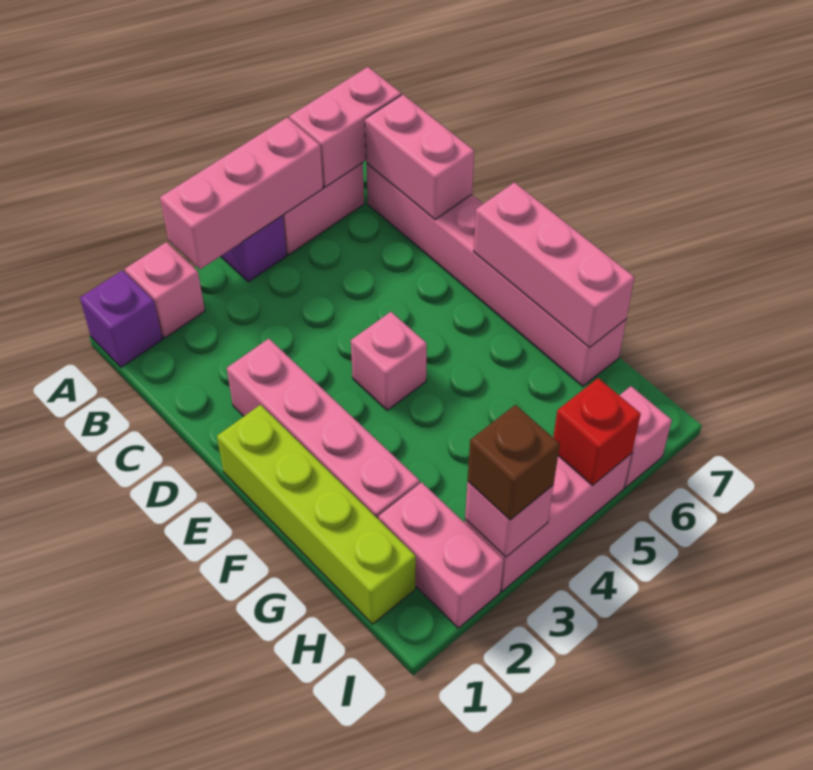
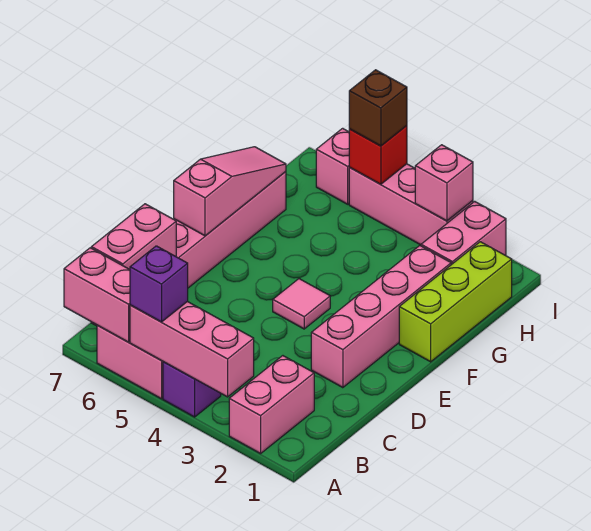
purple brick A1 level 1 -> purple brick A5 level 3
pink brick A2 level 1 -> pink brick A2:B2 level 1
lime brick E1:H1 level 1 -> lime brick F1:H1 level 1
pink brick E4 level 1 -> pink tile E4 level 1
pink brick E7:G7 level 2 -> pink slope E7:G7 level 2 top E
brown brick I3 level 3 -> brown brick I5 level 3

